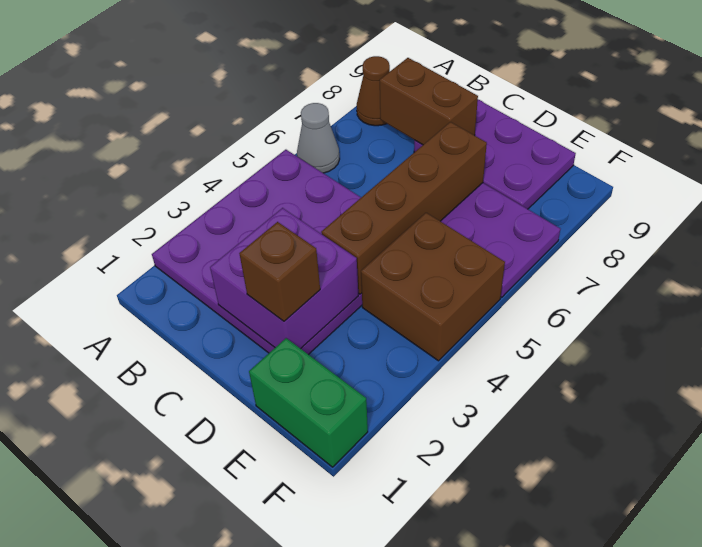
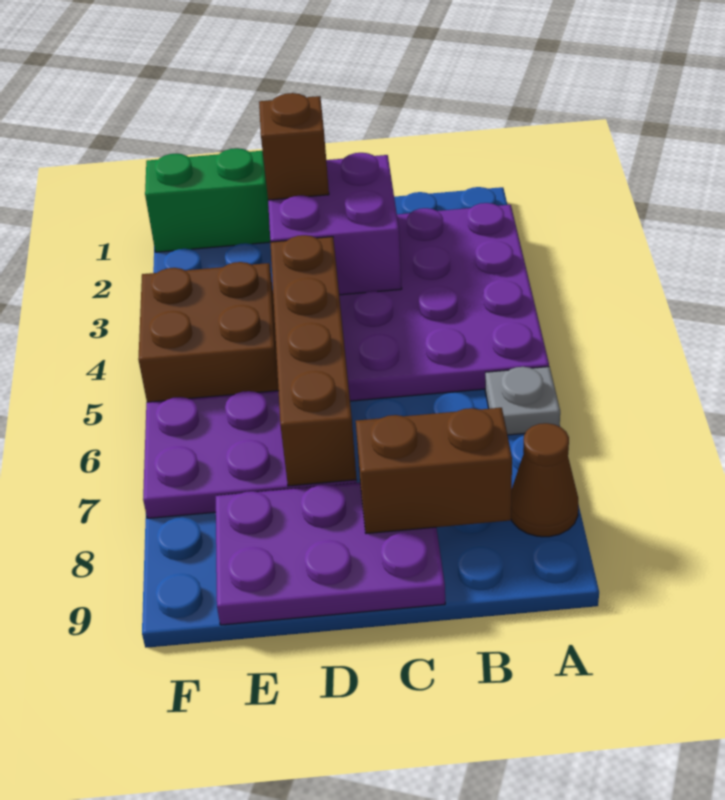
grey cone A6 level 1 -> grey plate A6 level 1

